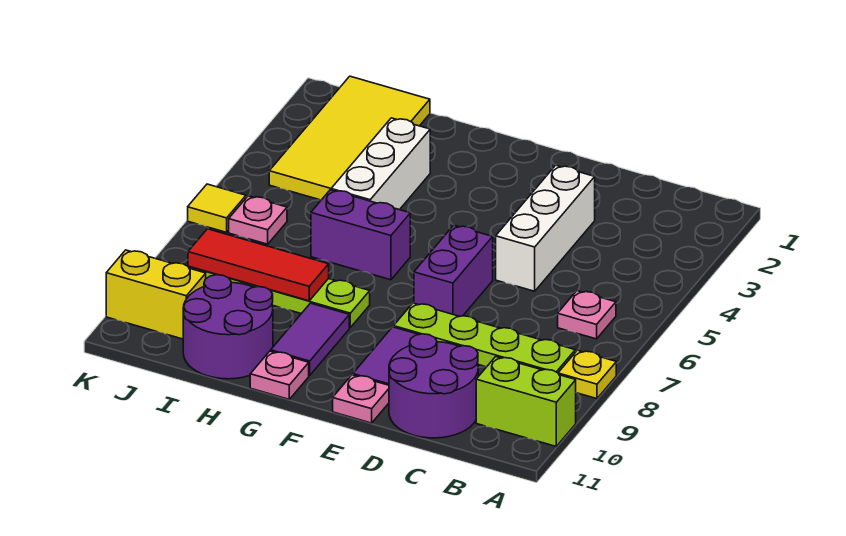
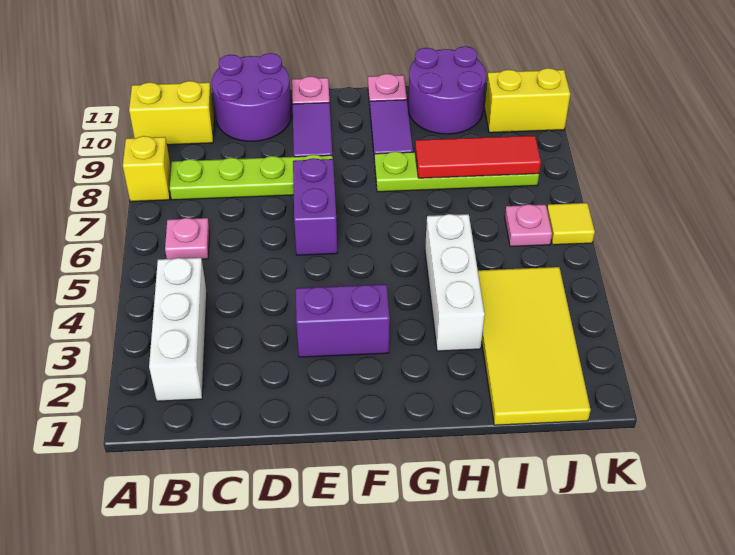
yellow plate A8 level 1 -> yellow brick A8 level 1
lime brick A10:B10 level 1 -> yellow brick A10:B10 level 1
white brick D3:D5 level 1 -> white brick B2:B4 level 1
purple brick G6:H6 level 1 -> purple brick E3:F3 level 1

